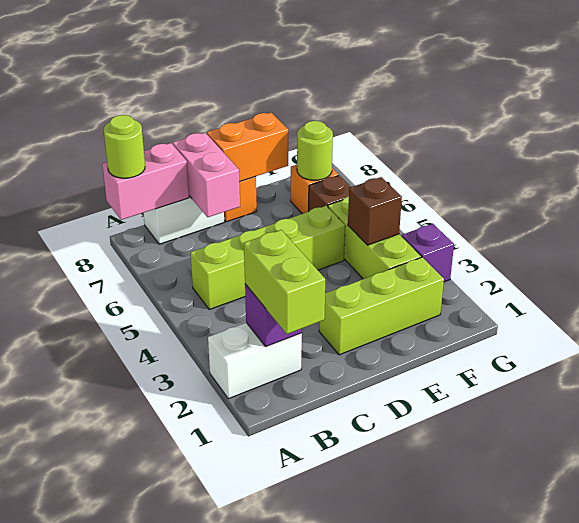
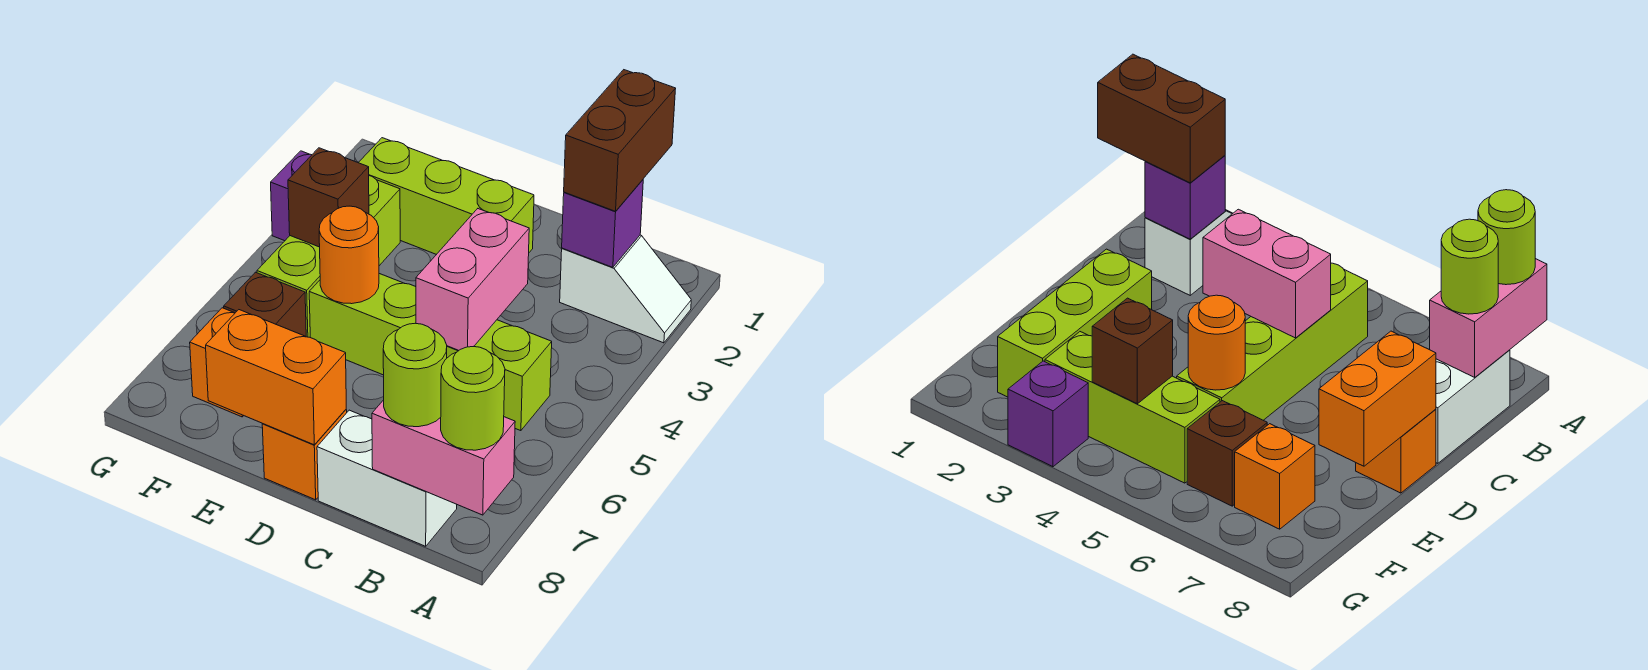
white brick A2:B2 level 1 -> white slope A2:B2 level 1 top B
lime brick B1:B2 level 3 -> brown brick B1:B2 level 3
pink brick C7:C8 level 2 -> pink brick C4:C5 level 2
none -> orange round brick E5 level 2
lime round brick F7 level 2 -> lime round brick B8 level 3

